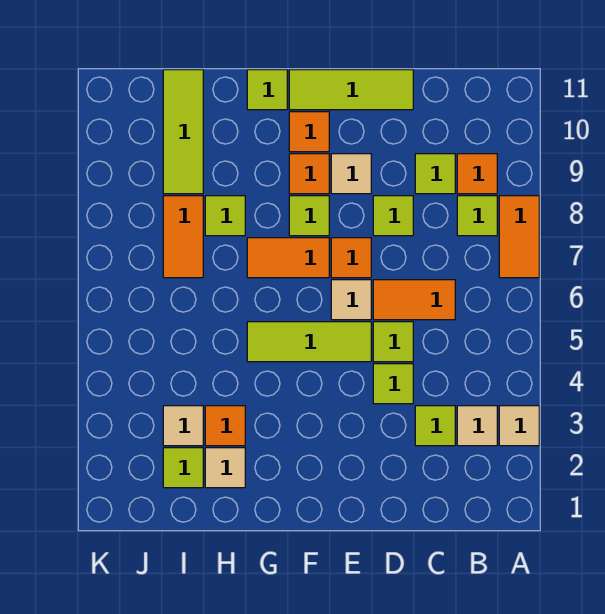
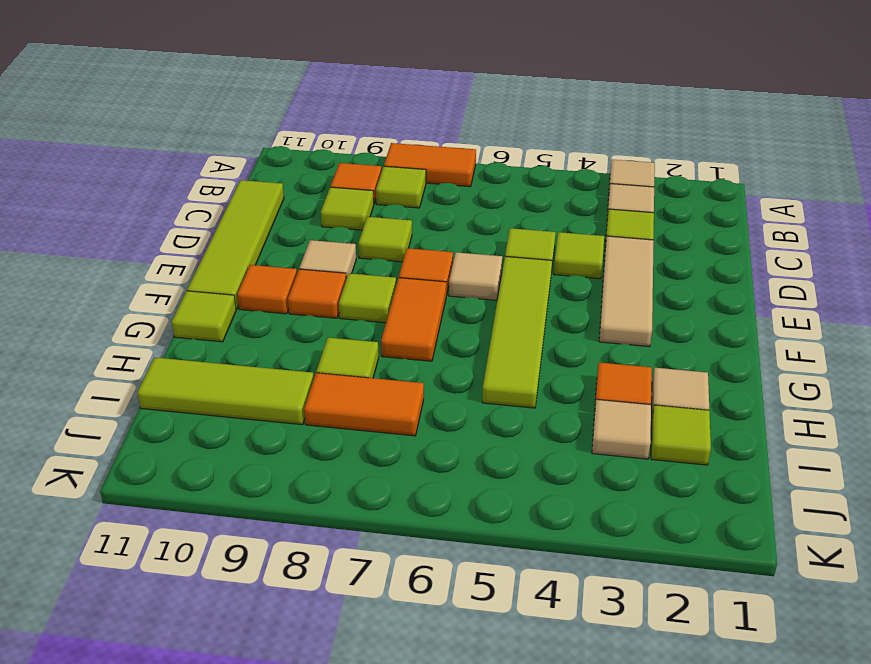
orange tile C6:D6 level 1 -> none
none -> tan tile D3:F3 level 1
lime tile D11:F11 level 1 -> lime tile C11:F11 level 1
lime tile E5:G5 level 1 -> lime tile E5:H5 level 1

